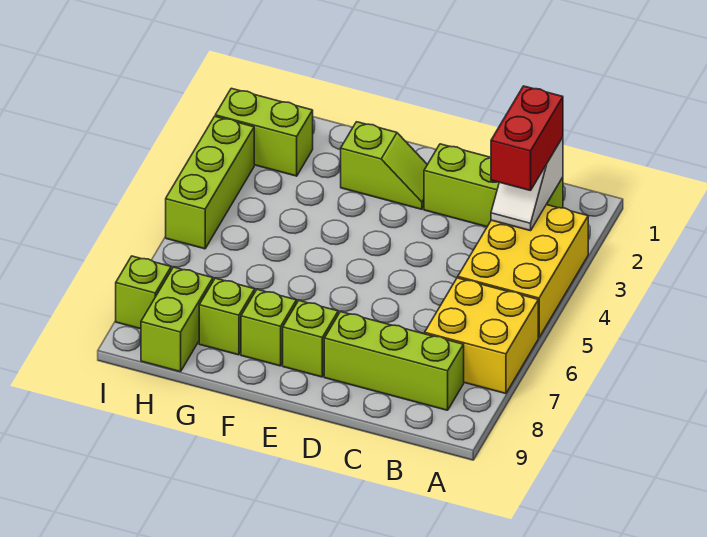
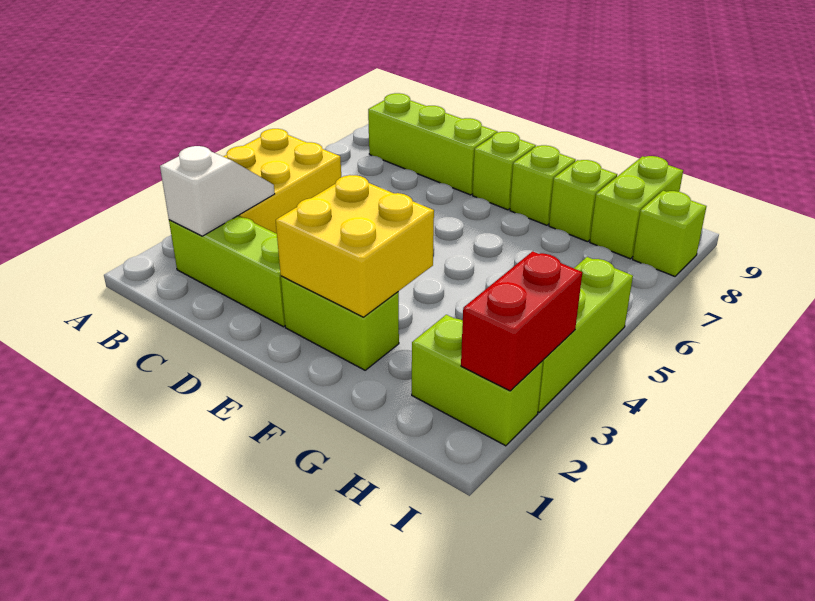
yellow brick A6:B7 level 1 -> yellow brick E2:F3 level 2
red brick B2:B3 level 3 -> red brick I2:I3 level 2
lime slope E2:F2 level 1 top F -> lime brick E2:F2 level 1

